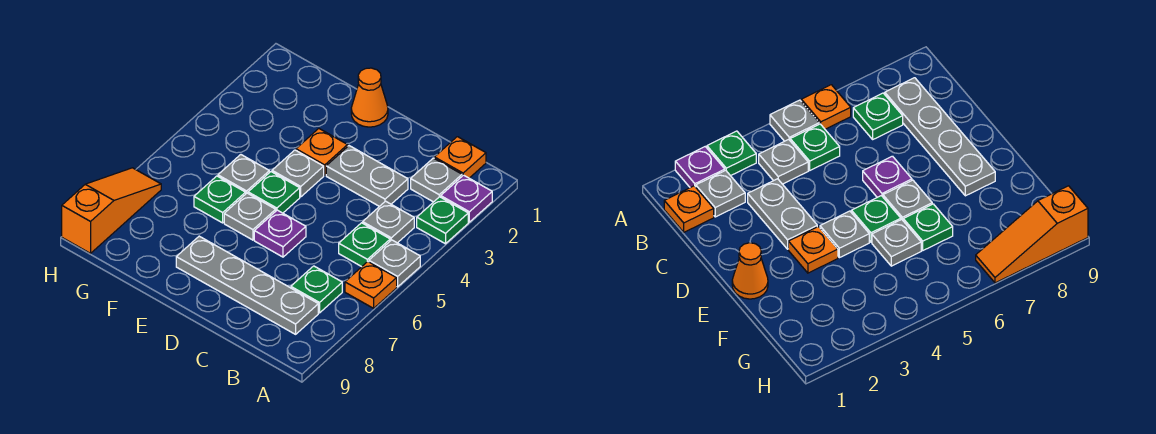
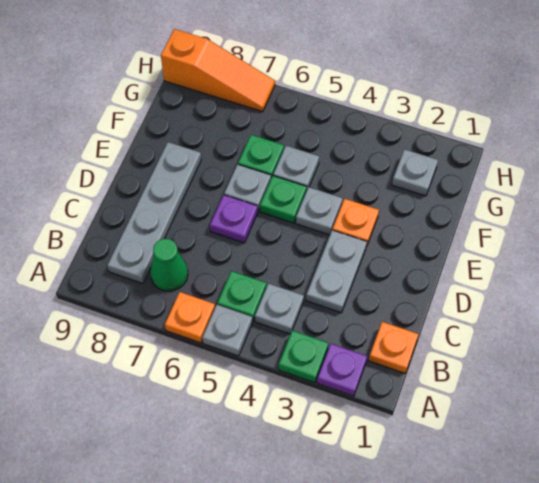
grey plate B2 level 1 -> grey plate G2 level 1
green plate B7 level 1 -> green cone B7 level 1
orange cone E1 level 1 -> none

